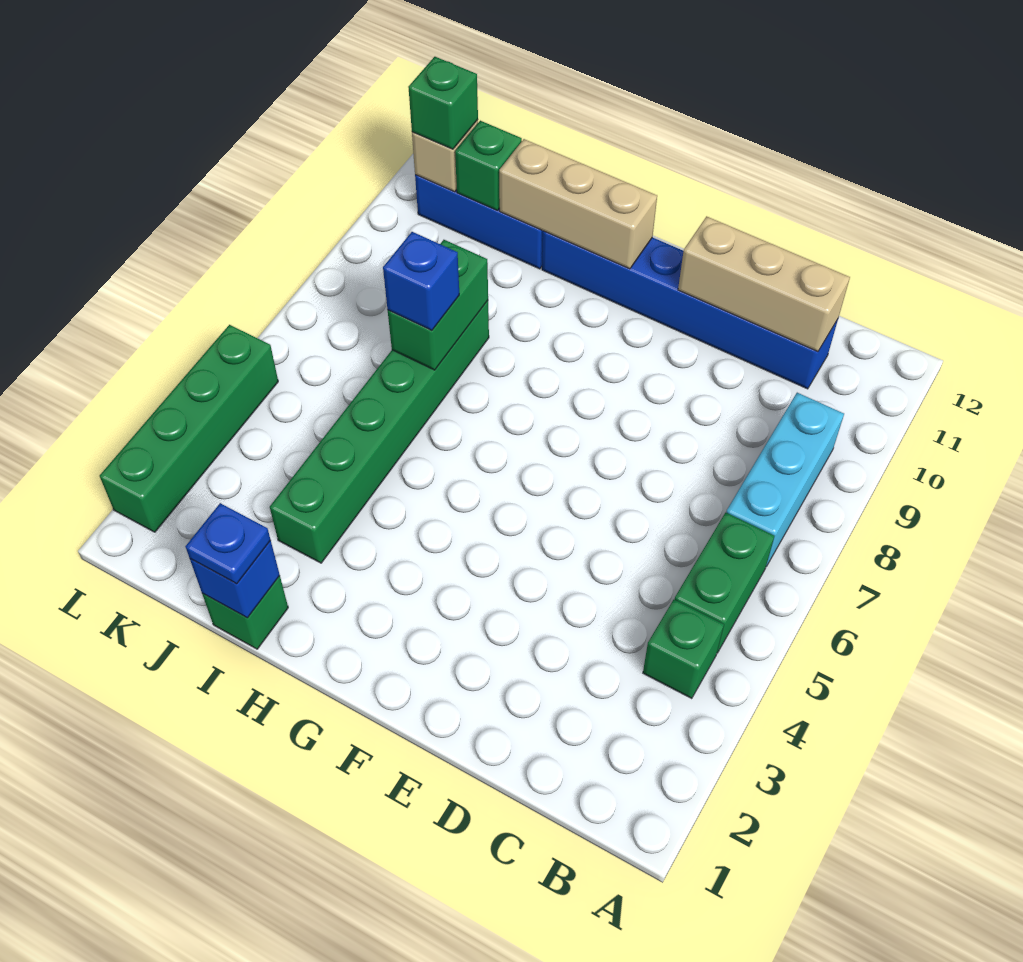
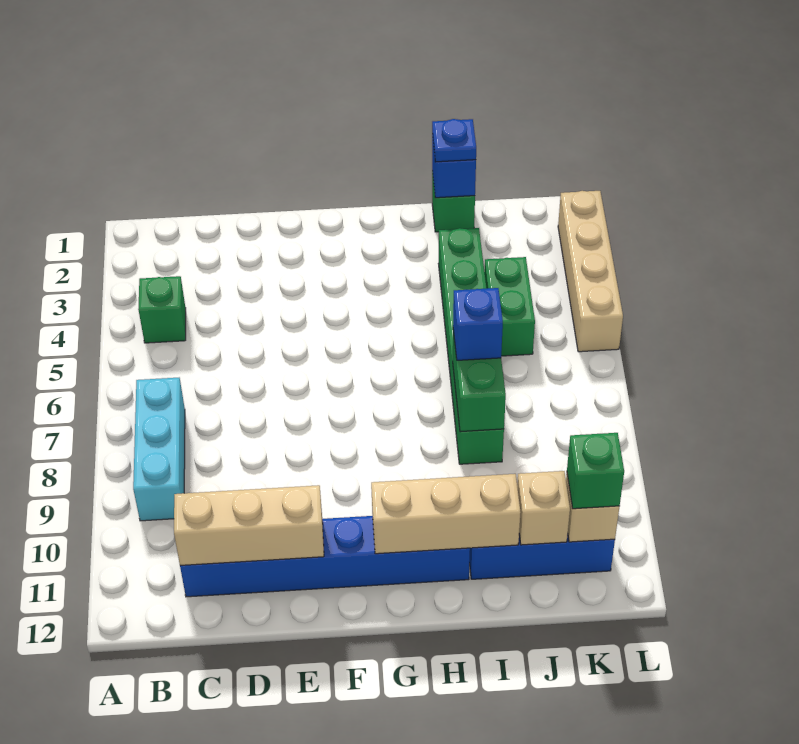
green brick B5:B6 level 1 -> green brick J4:J5 level 1
green brick J11 level 2 -> tan brick J11 level 2
green brick L2:L5 level 1 -> tan brick L2:L5 level 1

